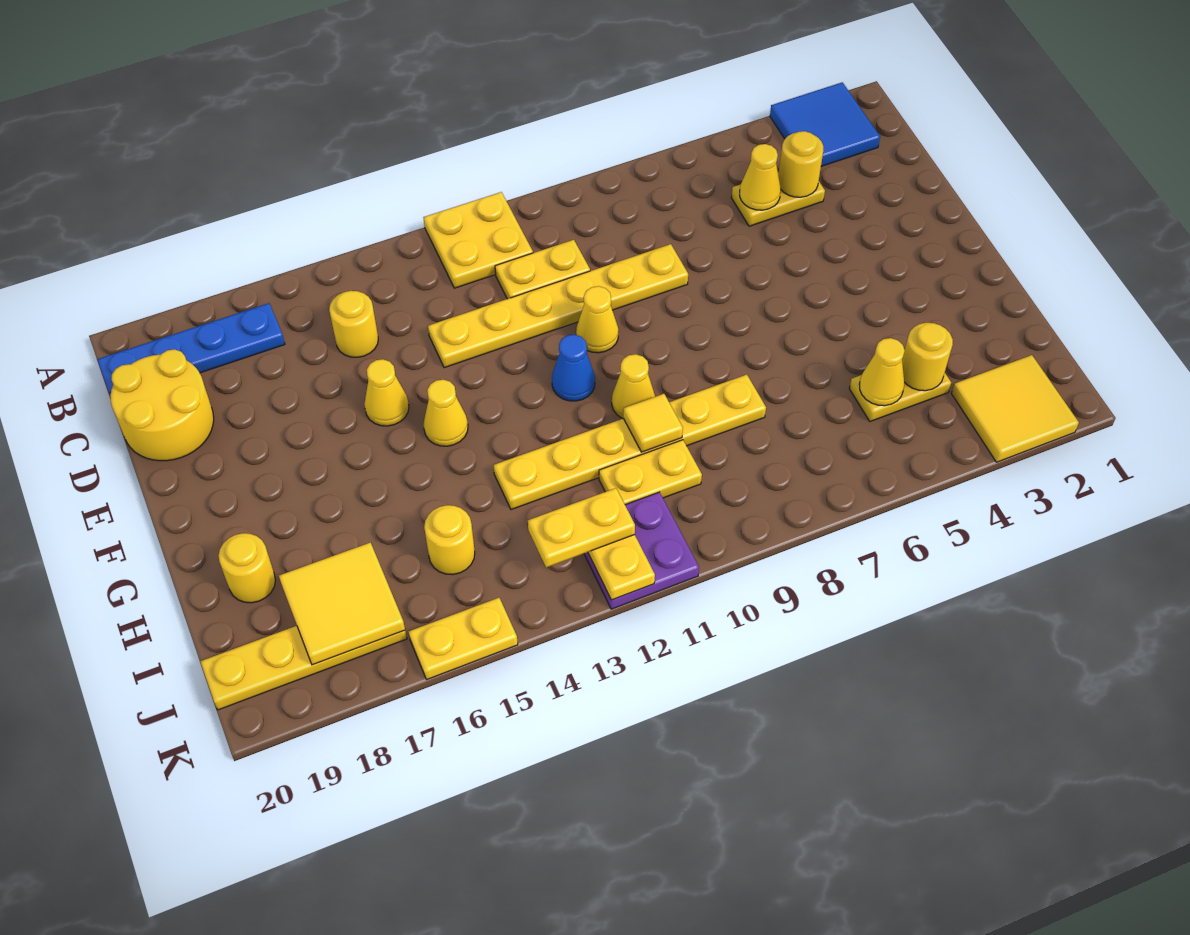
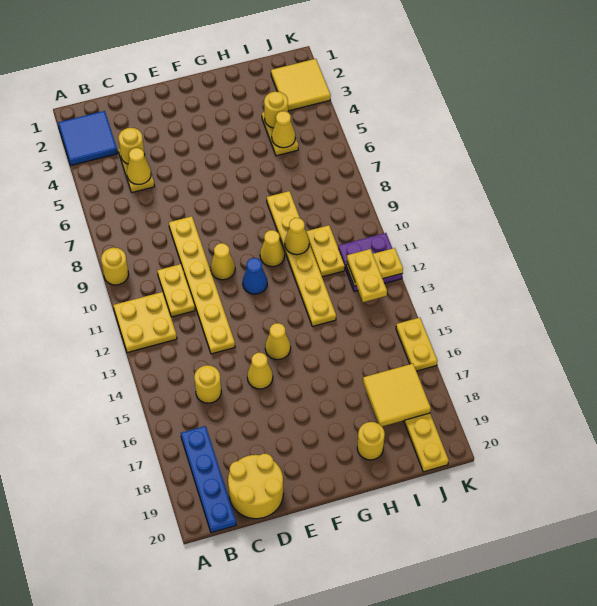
yellow tile H10 level 2 -> yellow cone H10 level 2
yellow round brick I15 level 1 -> yellow round brick A9 level 1

